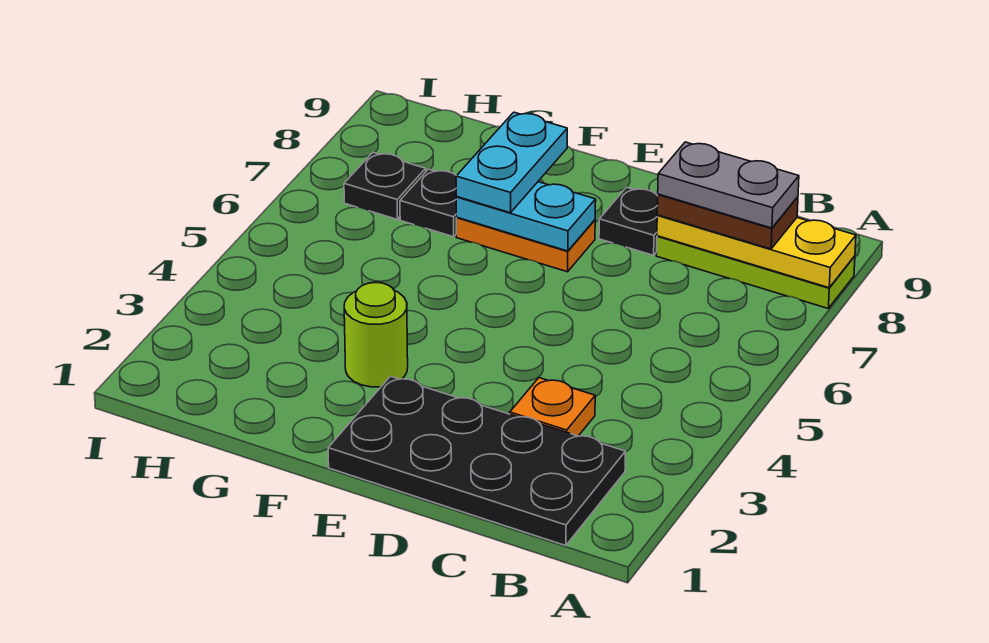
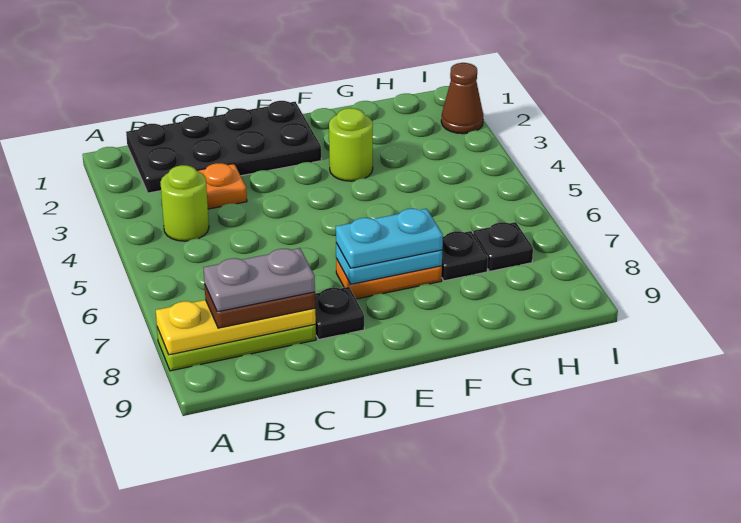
none -> lime round brick B4 level 1
cyan plate F7:F8 level 3 -> cyan plate E7:F7 level 3
none -> brown cone I2 level 1

